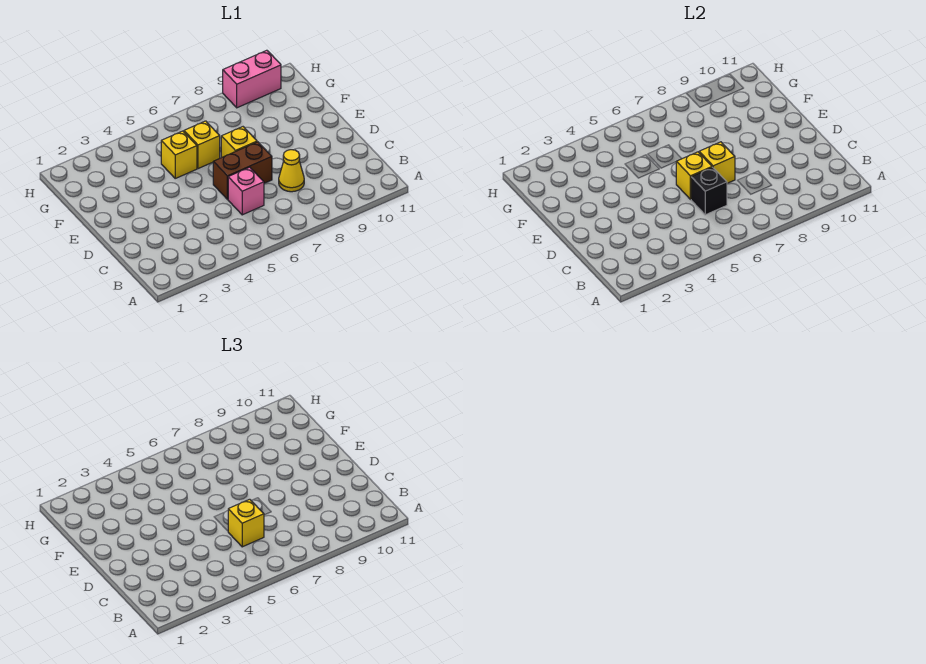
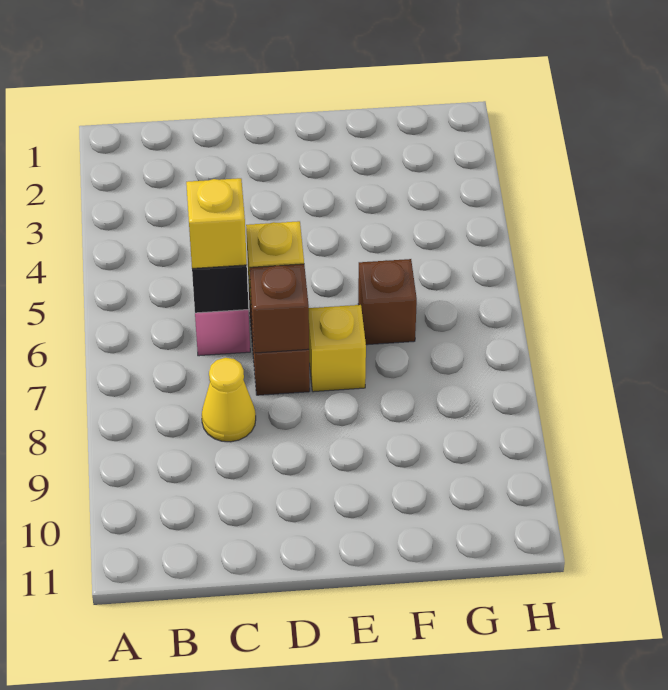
yellow brick D7 level 2 -> brown brick D7 level 2
yellow brick F5 level 1 -> none
yellow brick F6 level 1 -> brown brick F6 level 1
pink brick H9:H10 level 1 -> none

